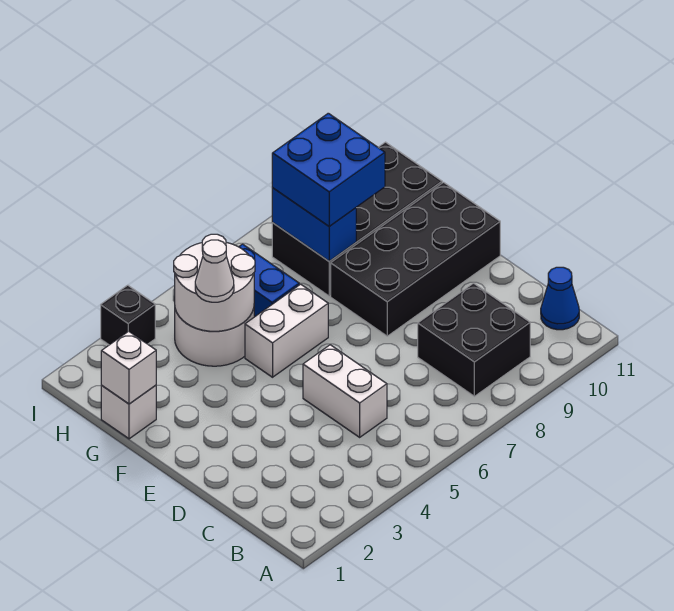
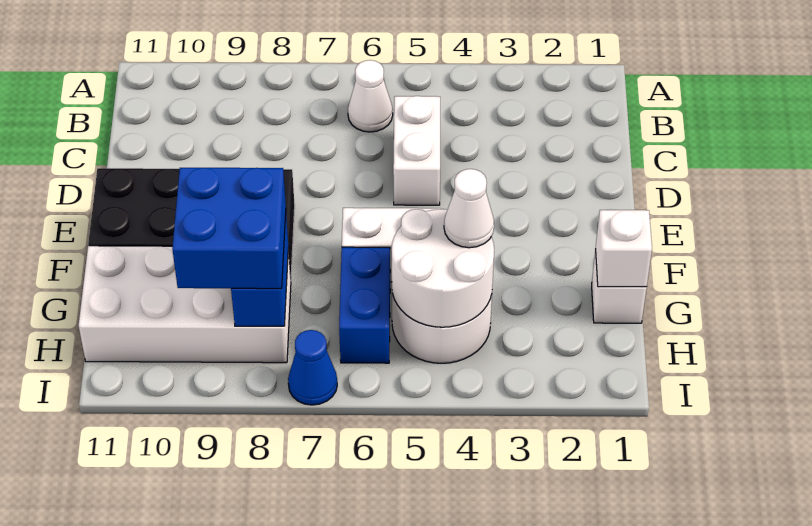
none -> white cone B6 level 1
black brick B8:C9 level 1 -> none
blue cone B11 level 1 -> blue cone I7 level 1
black brick G8:H11 level 1 -> white brick G8:H11 level 1
black brick I3 level 1 -> none

